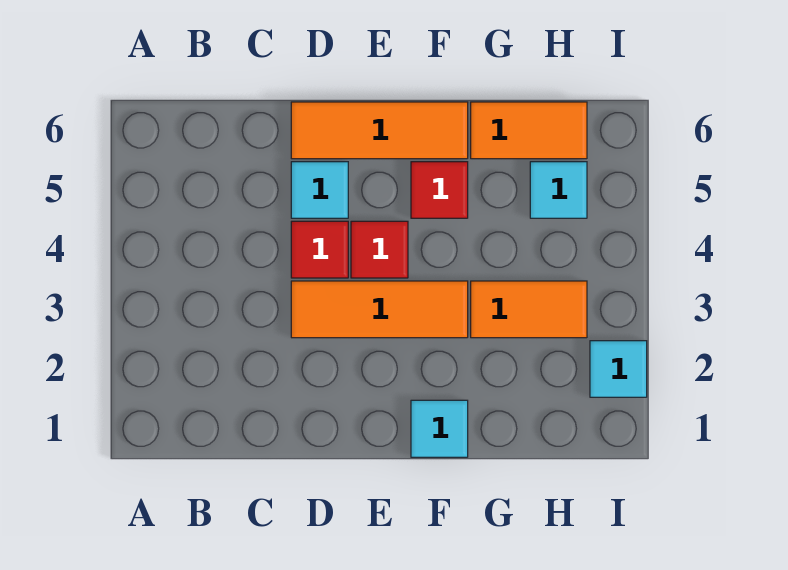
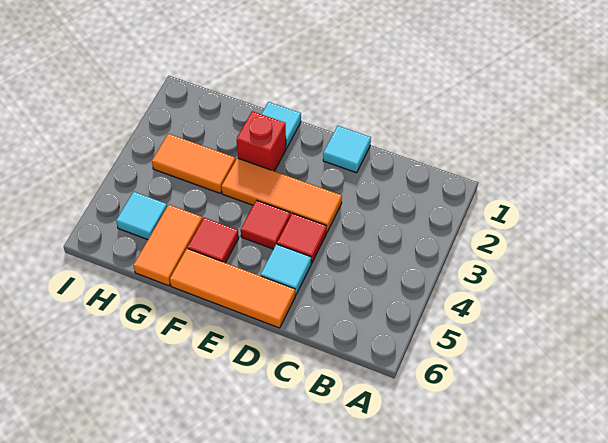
none -> red brick F2 level 1
orange tile G6:H6 level 1 -> orange tile G5:G6 level 1
cyan tile I2 level 1 -> cyan tile D1 level 1

